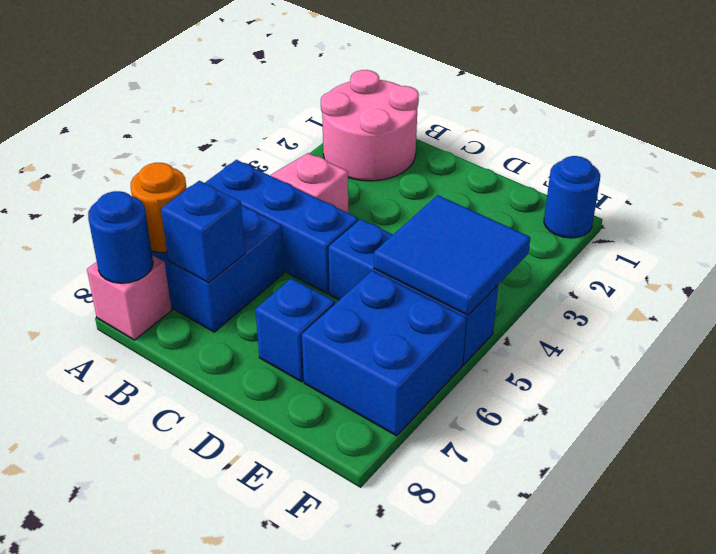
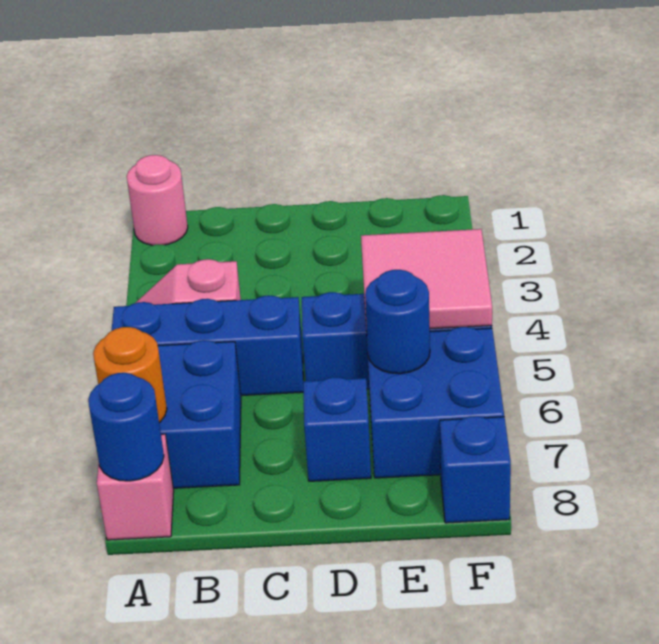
pink round brick A1:B2 level 1 -> pink round brick A1 level 1
blue brick B7 level 2 -> blue brick F8 level 1
blue tile E4:F5 level 2 -> pink tile E4:F5 level 2
blue round brick F1 level 1 -> blue round brick E6 level 2

